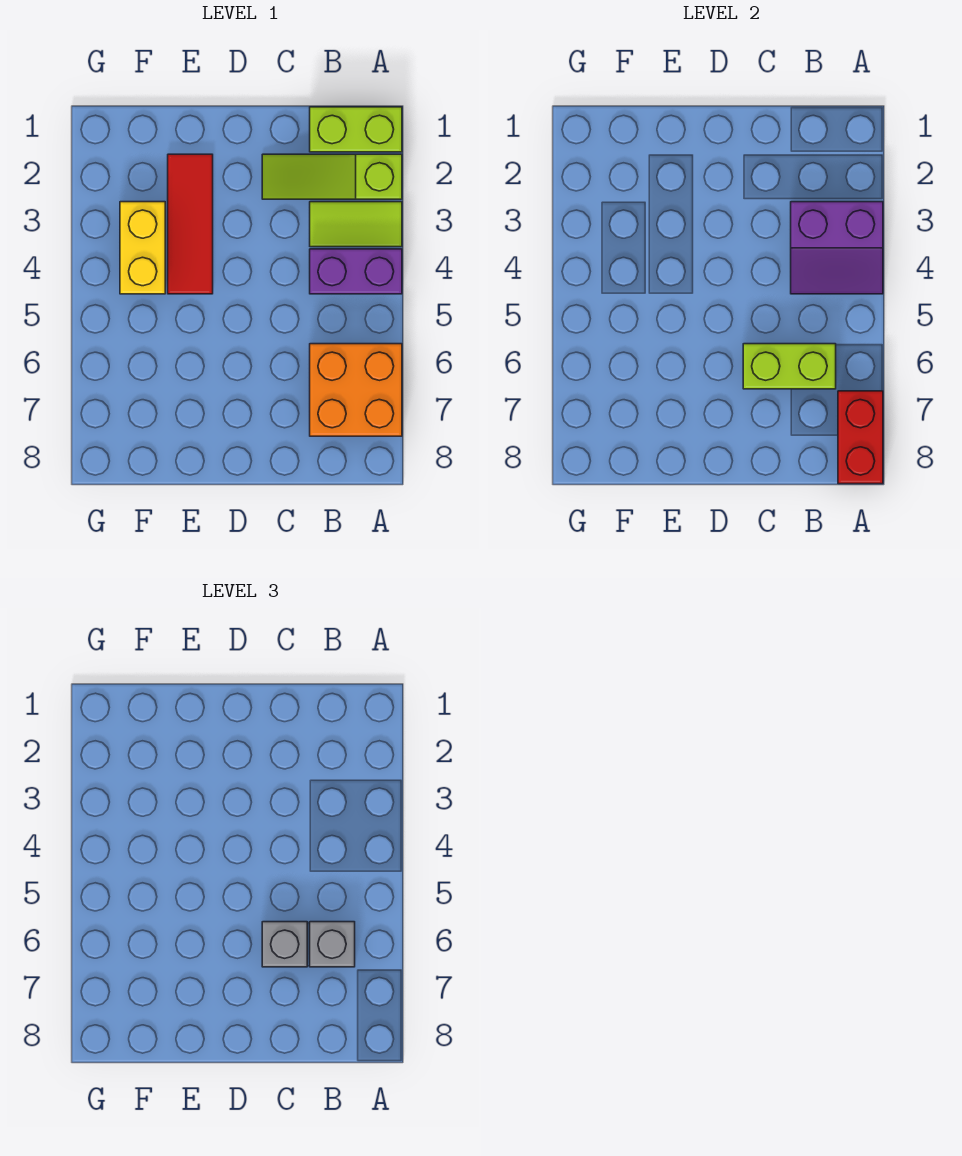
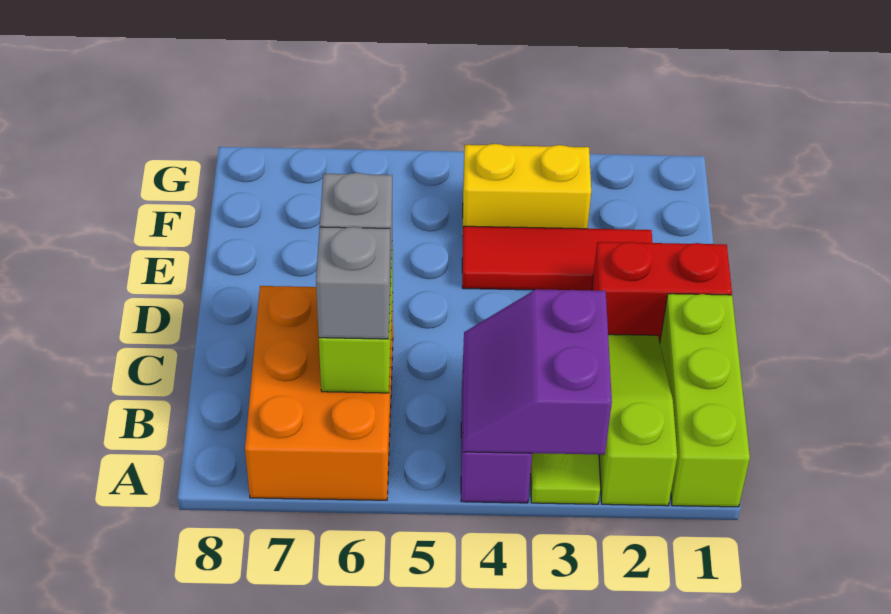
lime brick A1:B1 level 1 -> lime brick A1:C1 level 1
orange brick A6:B7 level 1 -> orange brick A6:C7 level 1
red brick A7:A8 level 2 -> red brick D1:D2 level 1

